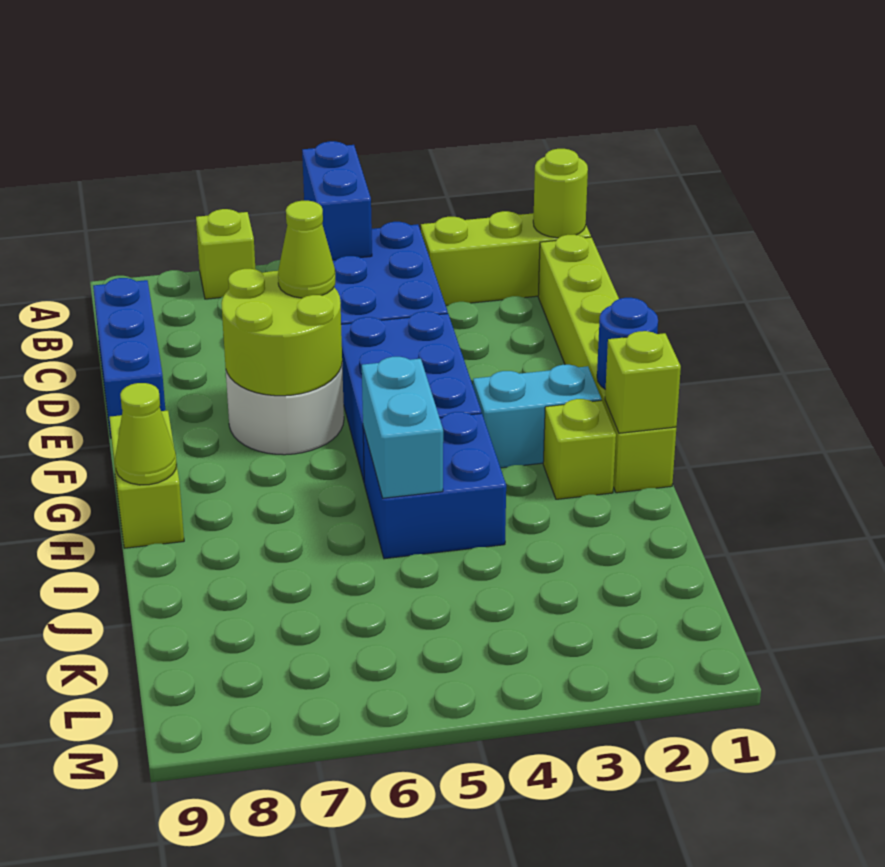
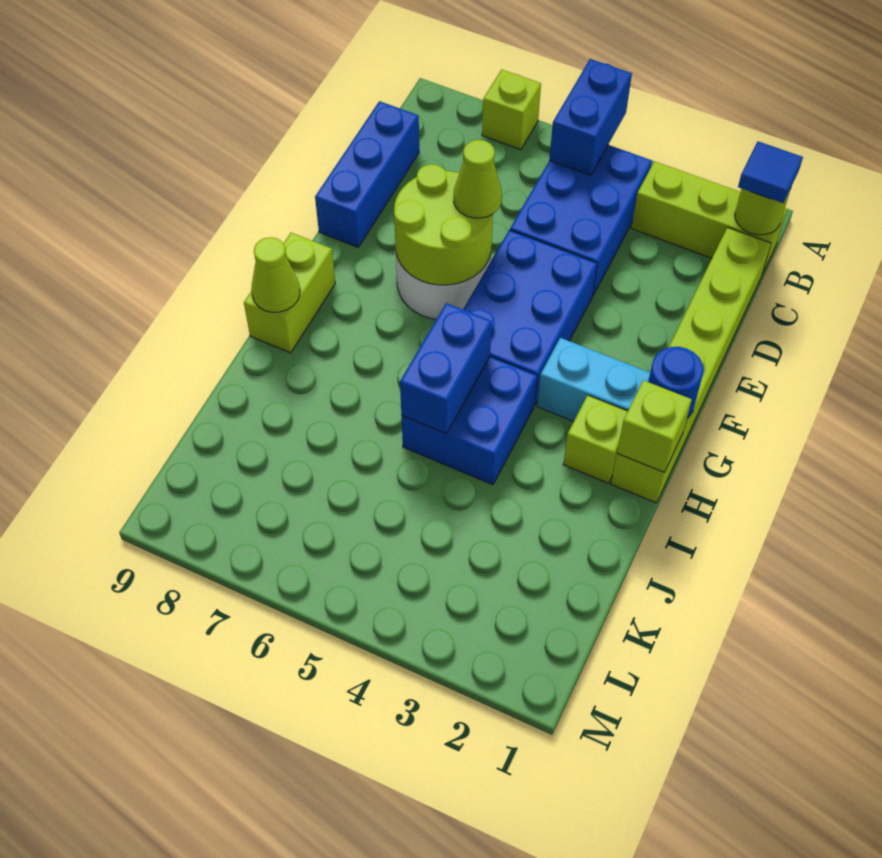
none -> blue tile B1 level 3
cyan brick H5:I5 level 2 -> blue brick H5:I5 level 2

